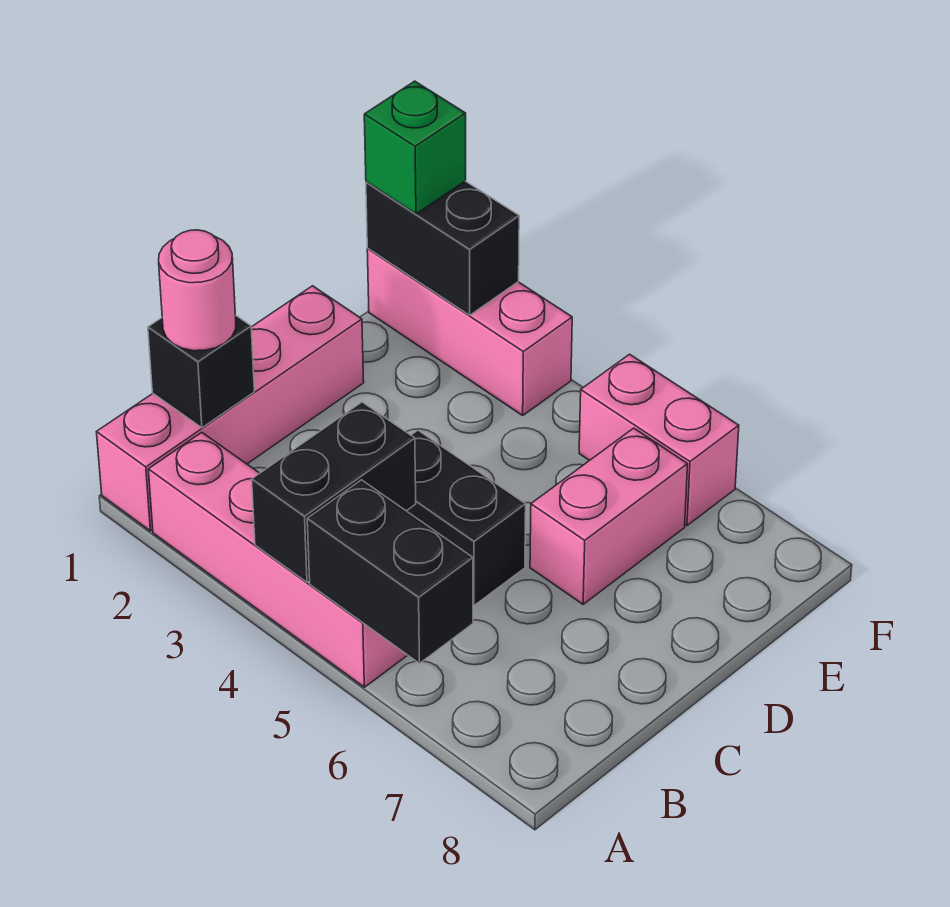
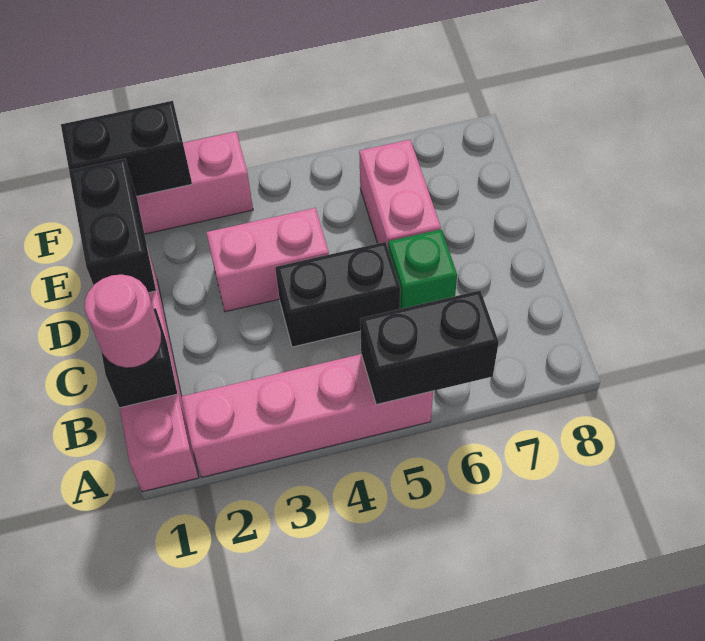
black brick A4:B4 level 2 -> black brick D1:E1 level 2
green brick F1 level 3 -> green brick C6 level 1
pink brick F5:F6 level 1 -> pink brick D3:D4 level 1

